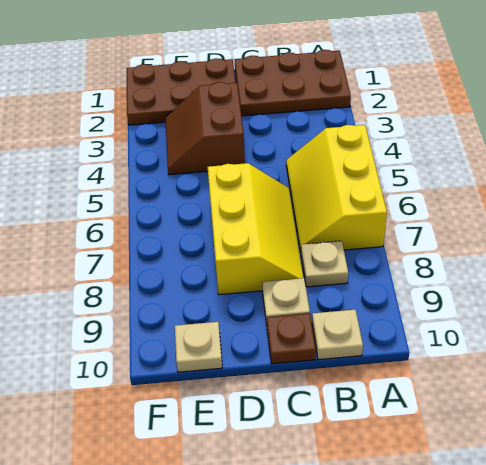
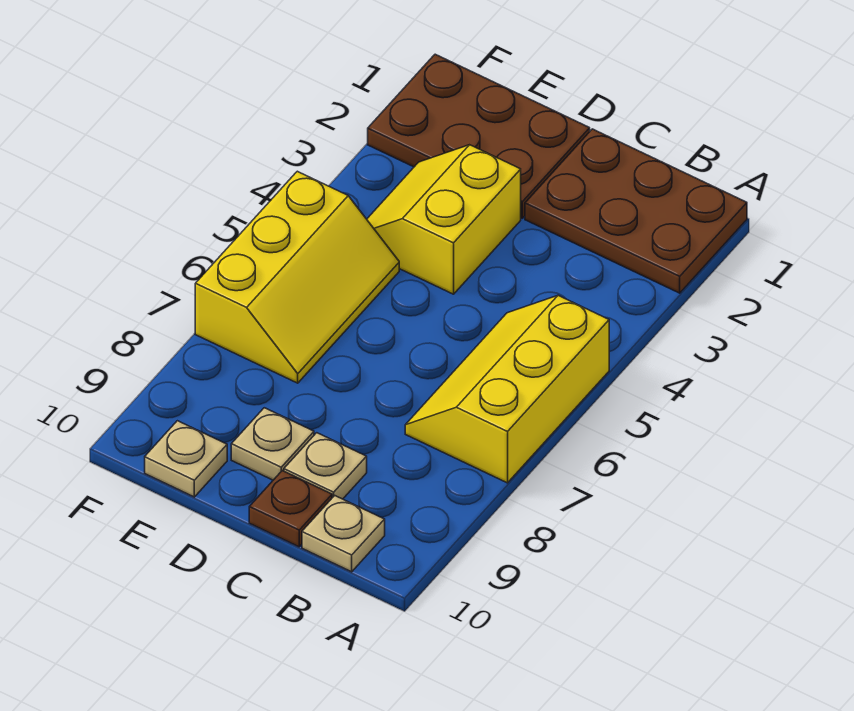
tan plate B8 level 1 -> tan plate D9 level 1
yellow slope C6:D8 level 1 top D -> yellow slope E5:F7 level 1 top F
brown slope D3:E4 level 1 top D -> yellow slope D3:E4 level 1 top D

